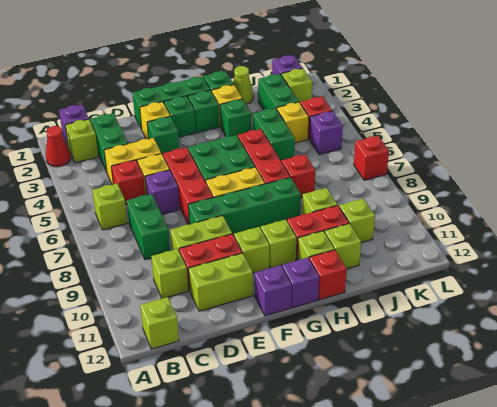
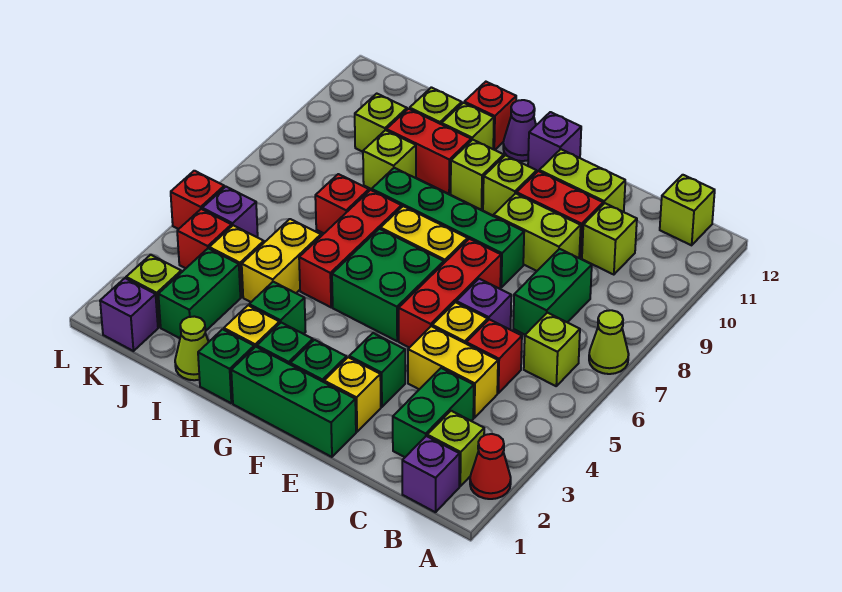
none -> lime cone A7 level 1
purple brick G12 level 1 -> purple cone G12 level 1
green brick I4:I5 level 1 -> yellow brick I4:I5 level 1
red brick L7 level 1 -> red brick L5 level 1

